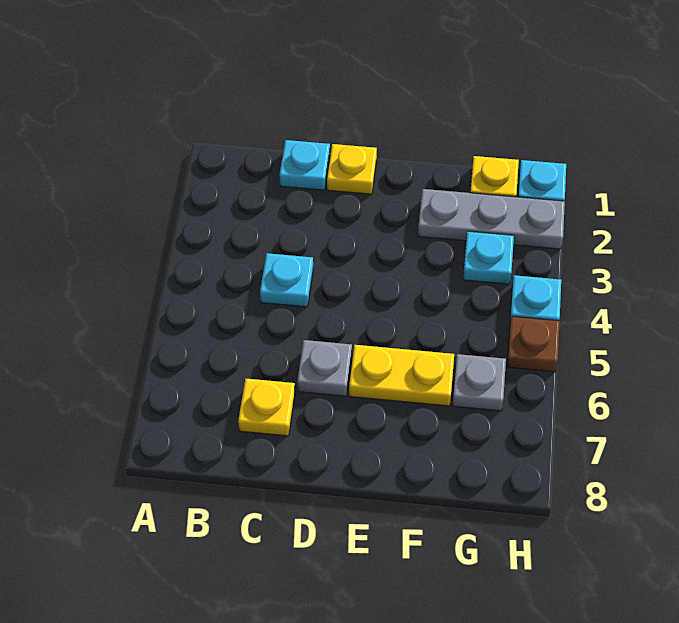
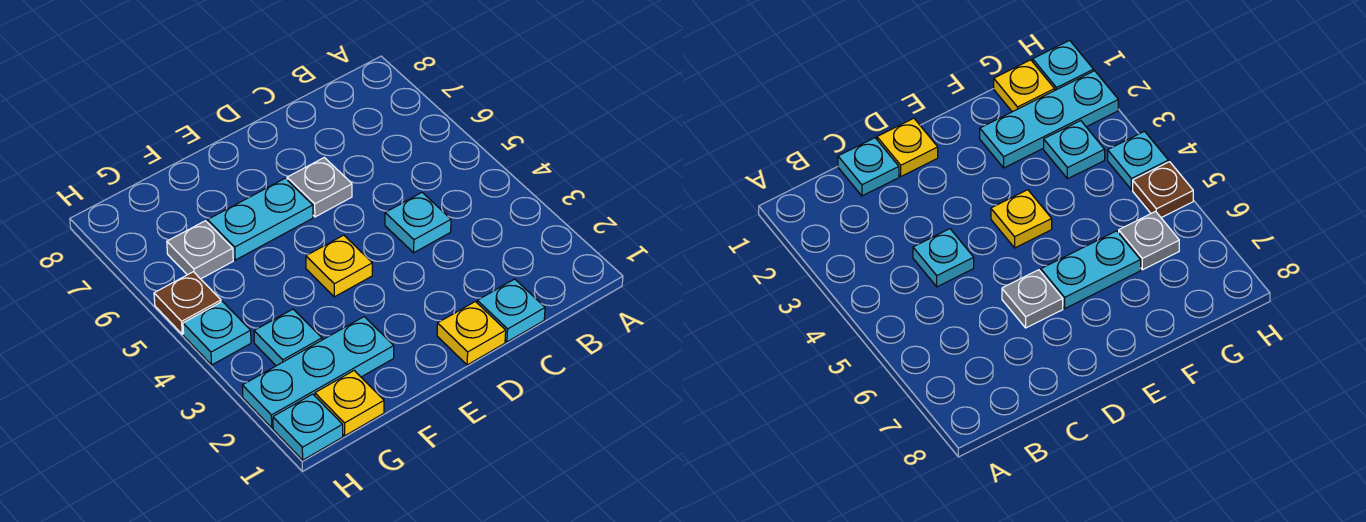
yellow plate C7 level 1 -> yellow plate E4 level 1
yellow plate E6:F6 level 1 -> cyan plate E6:F6 level 1
grey plate F2:H2 level 1 -> cyan plate F2:H2 level 1

